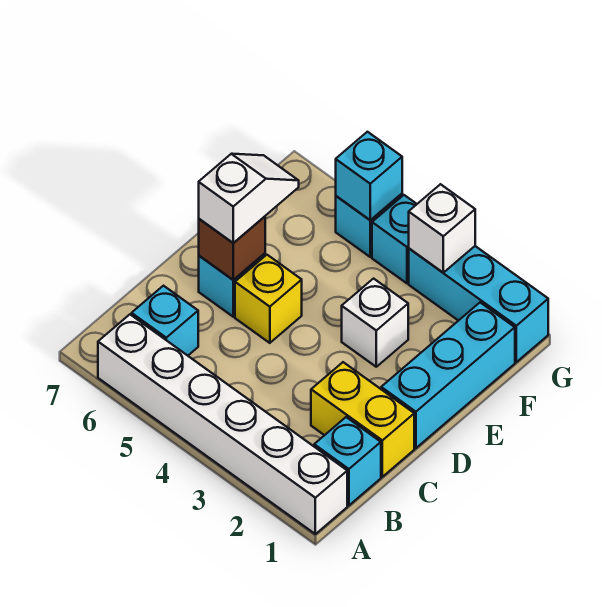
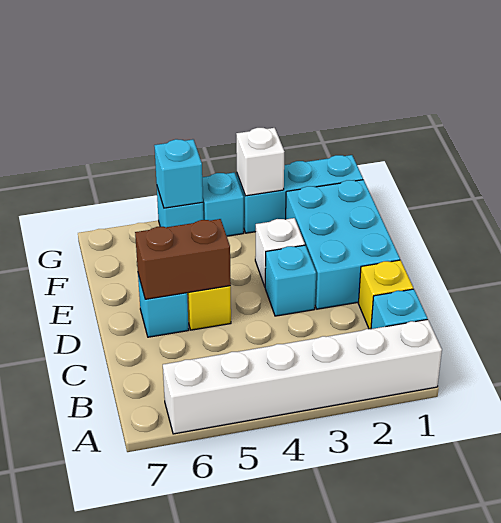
cyan brick B6 level 1 -> cyan brick D3 level 1
yellow brick C1:C2 level 1 -> yellow brick C1 level 1
cyan brick D1:F1 level 1 -> cyan brick D1:F2 level 1
brown brick D6 level 2 -> brown brick D5:D6 level 2
white slope D6:E6 level 3 top D -> none

